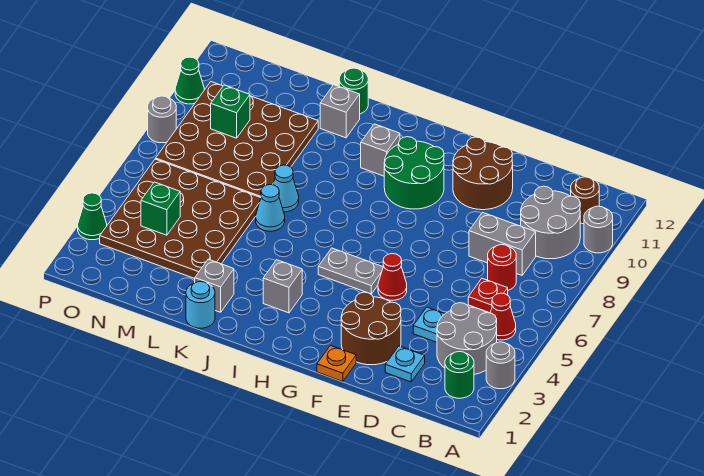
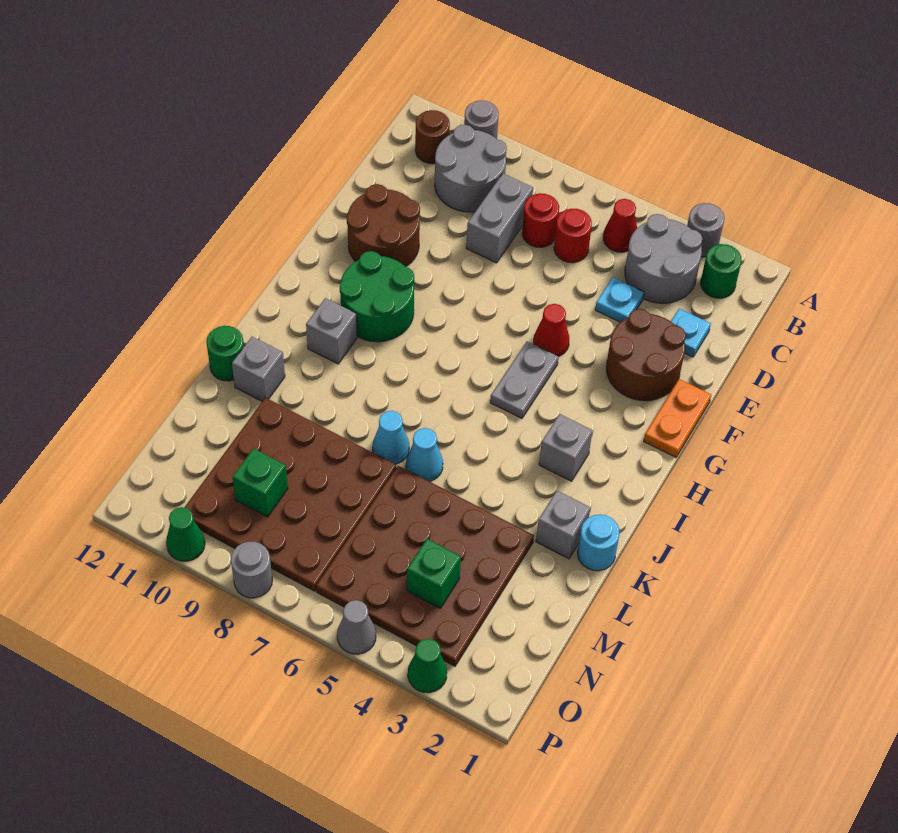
red plate C6 level 1 -> red round brick C6 level 1
orange plate F1 level 1 -> orange plate F1:G1 level 1
none -> grey cone P5 level 1

